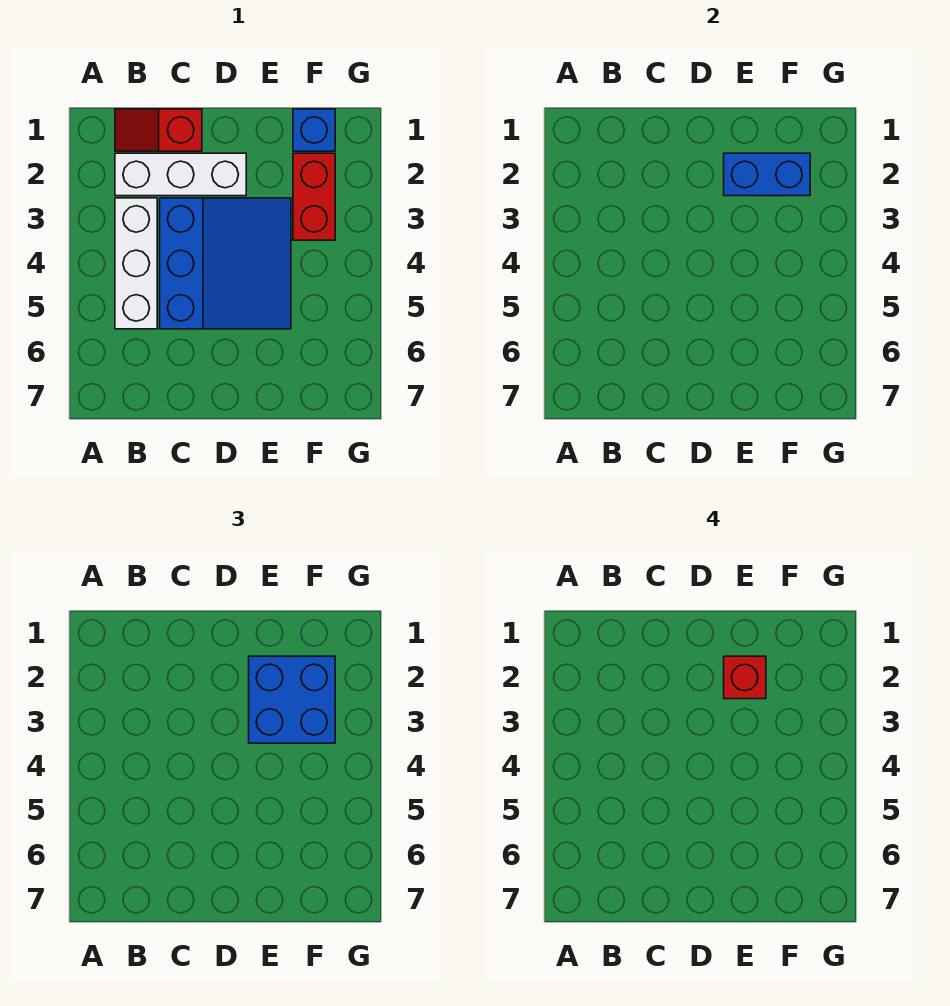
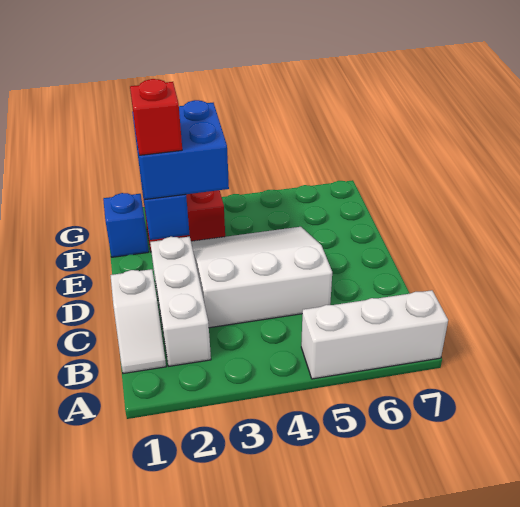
red slope B1:C1 level 1 top C -> white slope B1:C1 level 1 top C
white brick B3:B5 level 1 -> white brick A5:A7 level 1
blue slope C3:E5 level 1 top C -> white slope C3:E5 level 1 top C

